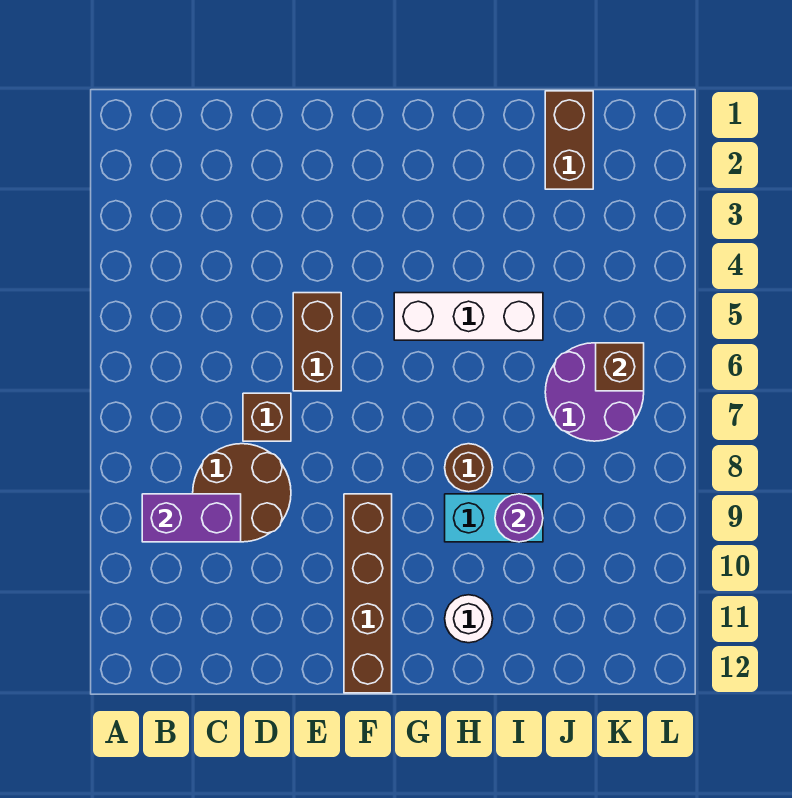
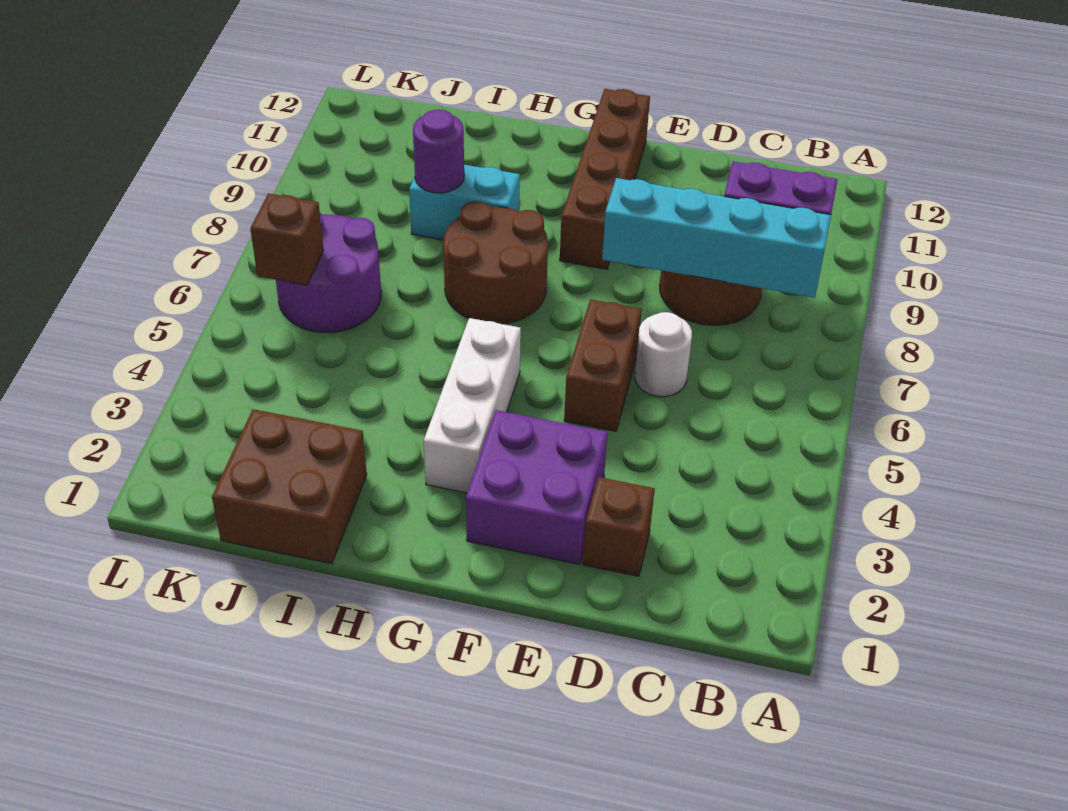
none -> cyan brick B8:E8 level 2
brown brick D7 level 1 -> brown brick D2 level 1
none -> purple brick E2:F3 level 1
white brick G5:I5 level 1 -> white brick G3:G5 level 1
brown round brick H8 level 1 -> brown round brick G7:H8 level 1
white round brick H11 level 1 -> white round brick D6 level 1
brown brick J1:J2 level 1 -> brown brick I1:J2 level 1

